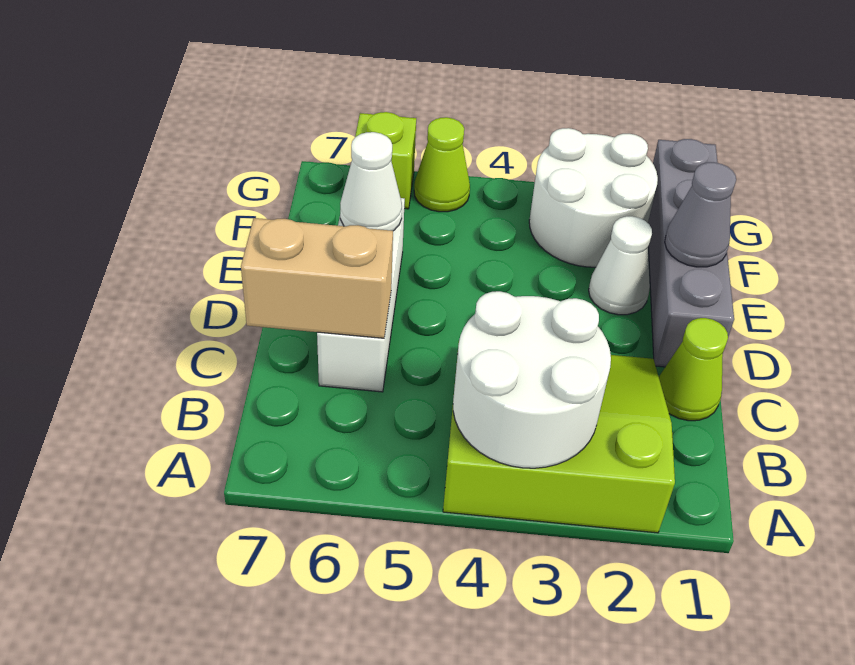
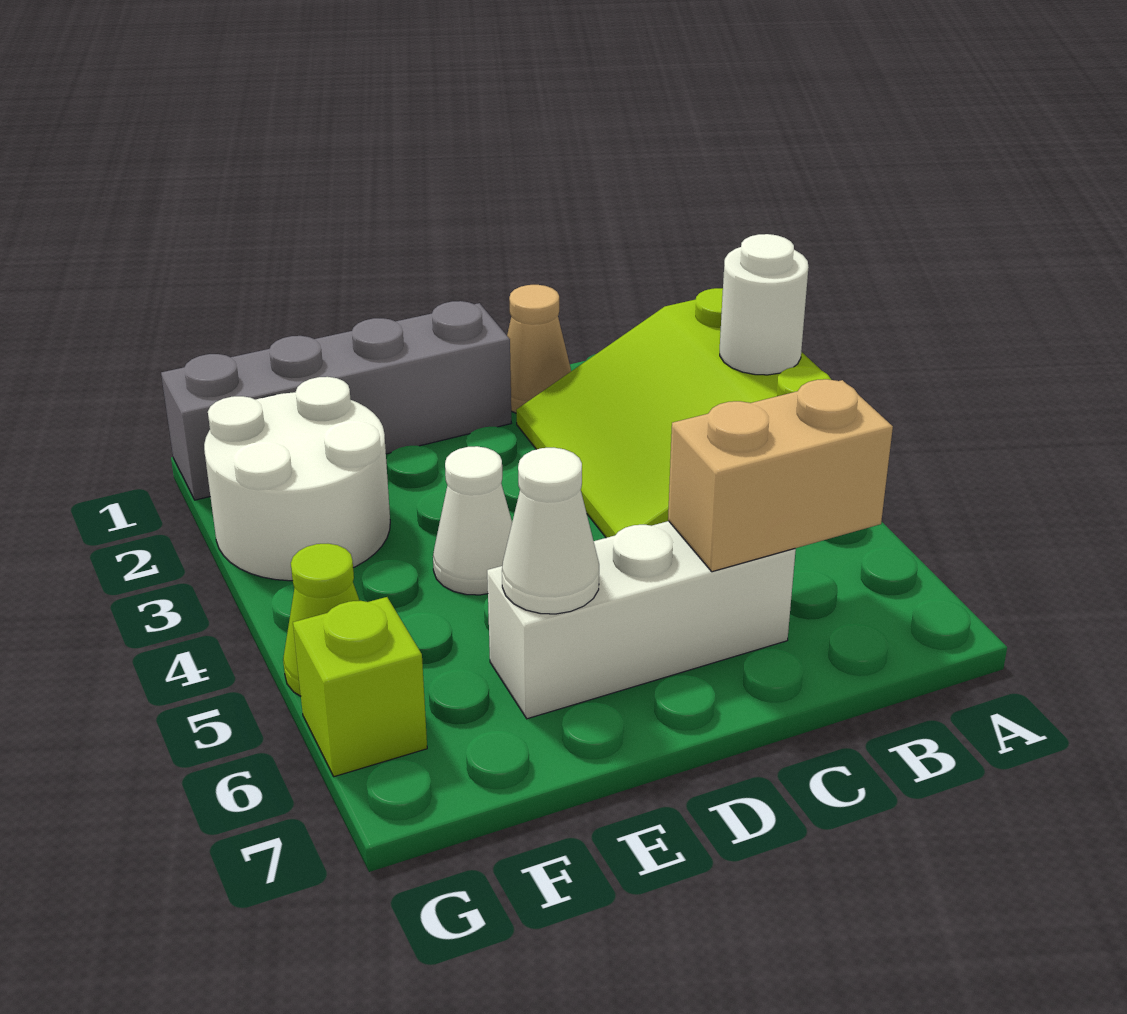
white round brick A3:B4 level 2 -> white round brick A3 level 2
lime cone C1 level 1 -> tan cone C1 level 1
tan brick C6:C7 level 2 -> tan brick B6:C6 level 2
grey cone E1 level 2 -> none
white cone E2 level 1 -> white cone E4 level 1

